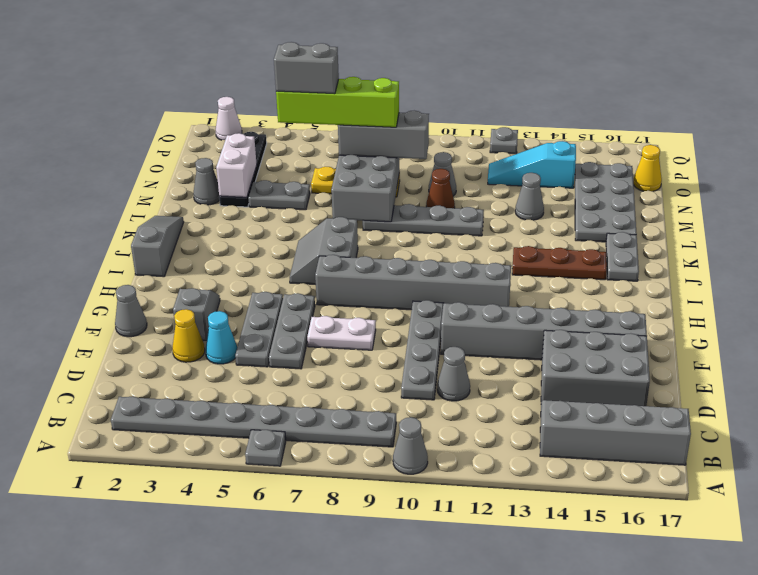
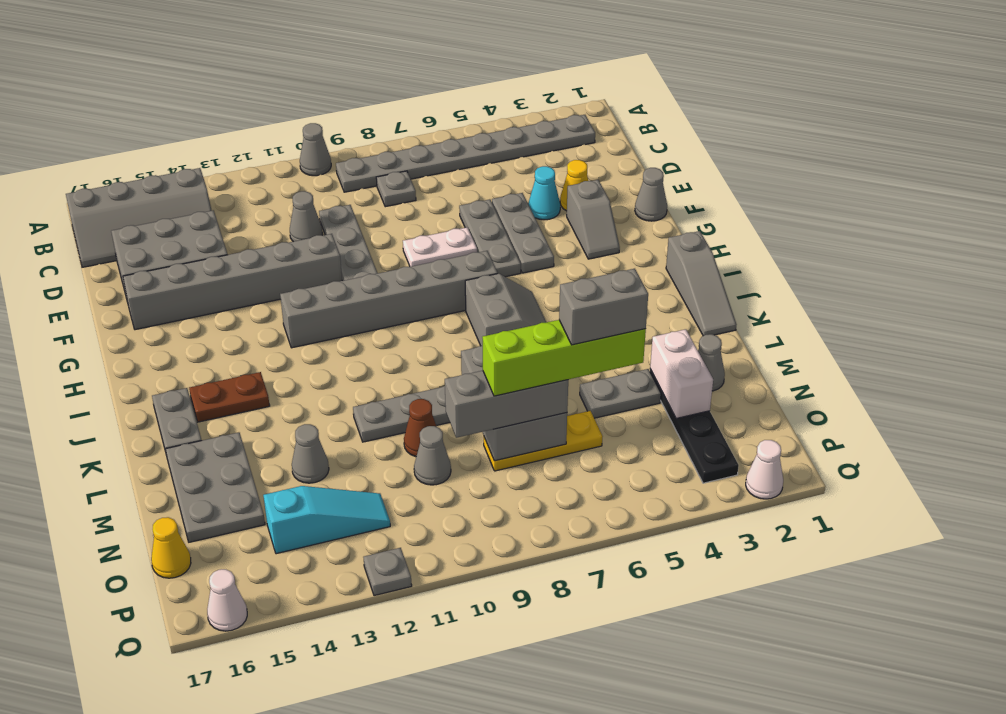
grey plate A6 level 1 -> grey plate C8 level 1
brown plate J13:J15 level 1 -> brown plate J14:J15 level 1
grey plate L15:O16 level 1 -> grey plate L15:N16 level 1
none -> white cone Q16 level 1

